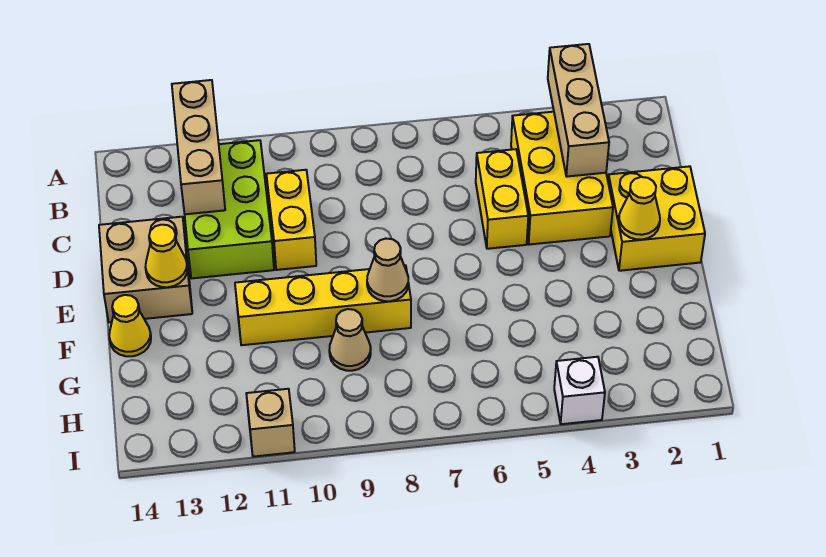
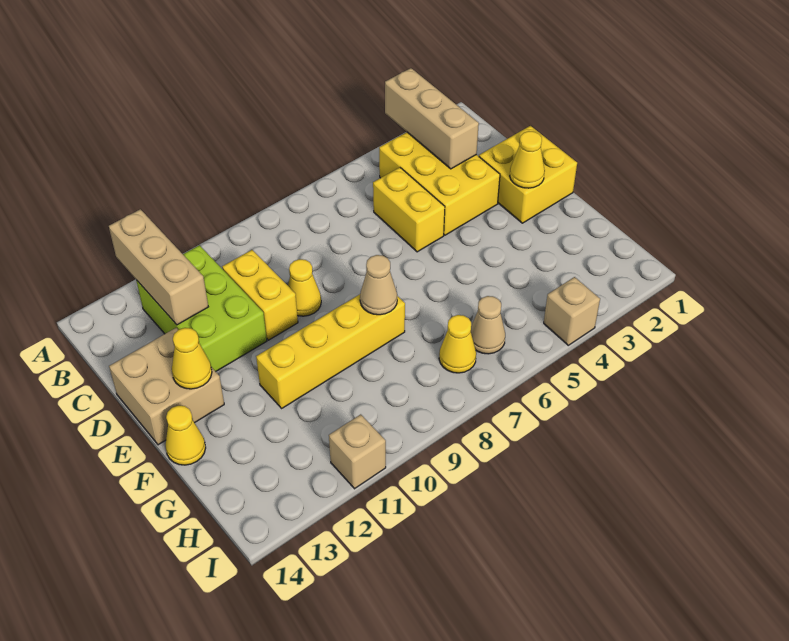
none -> yellow cone D9 level 1
tan cone G9 level 1 -> tan cone H6 level 1
none -> yellow cone H7 level 1
white brick I4 level 1 -> tan brick I4 level 1

